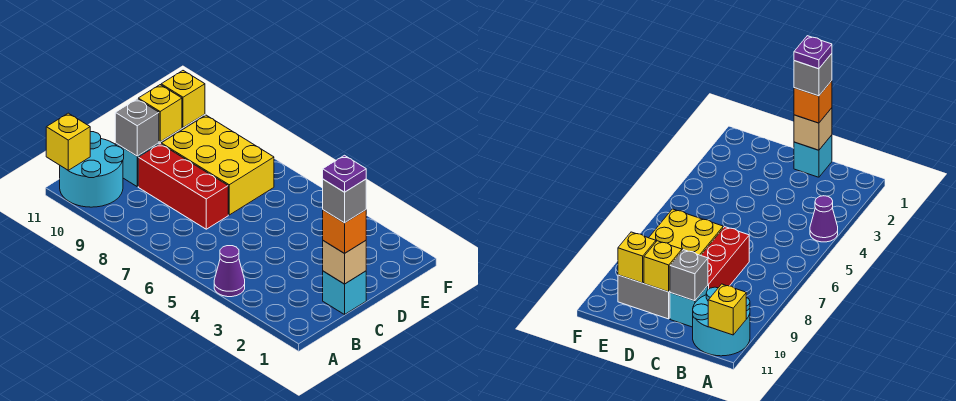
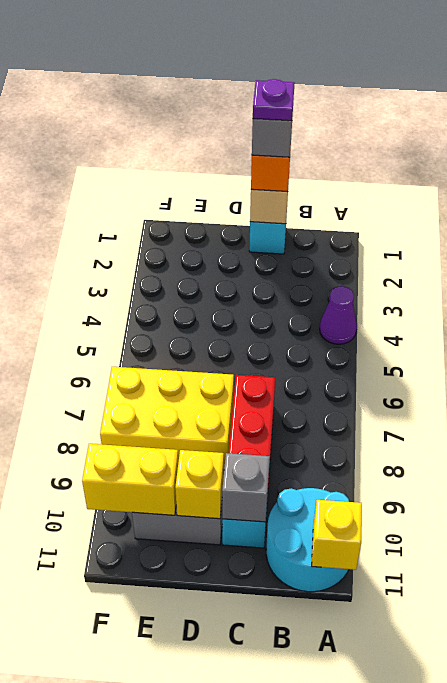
yellow brick D7:E9 level 1 -> yellow brick D7:F8 level 1
yellow brick E10 level 2 -> yellow brick E10:F10 level 2

